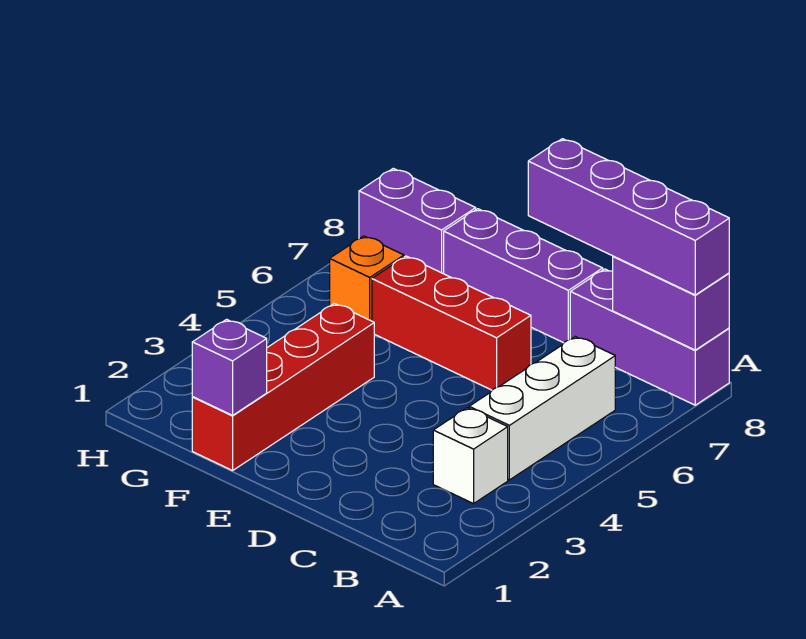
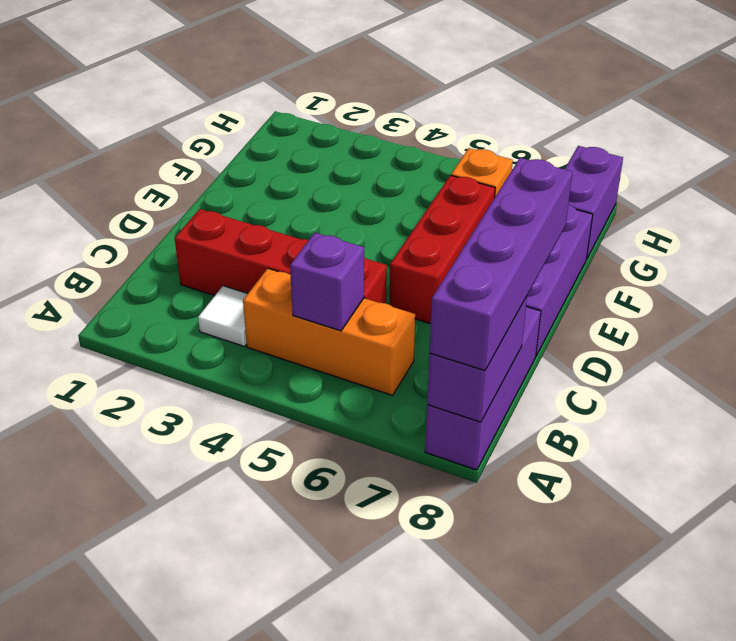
white brick B3 level 1 -> white tile B3 level 1
white brick B4:B6 level 1 -> orange brick B4:B6 level 1
red brick F1:F4 level 1 -> red brick C2:C5 level 1
purple brick F1 level 2 -> purple brick B5 level 2

